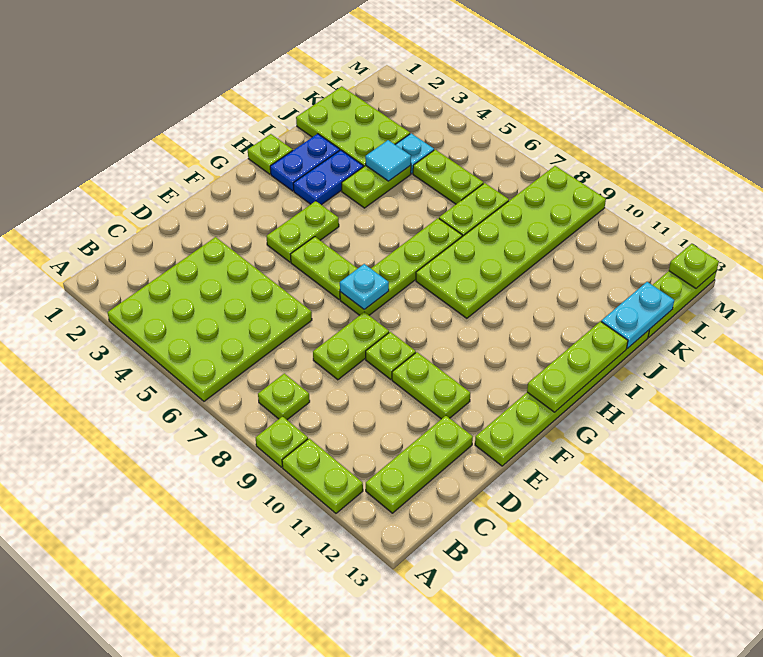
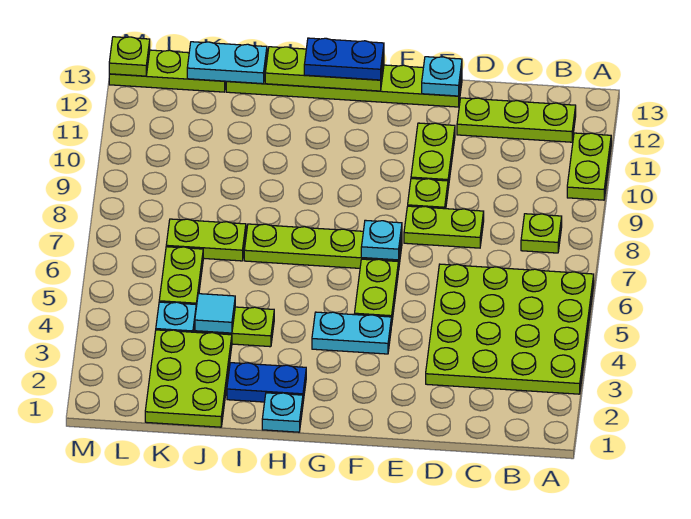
lime plate A9 level 1 -> none
none -> cyan plate E13 level 2
lime plate F4:G4 level 1 -> cyan plate F4:G4 level 1
lime plate H1 level 1 -> cyan plate H1 level 1
blue plate H3:I3 level 1 -> blue plate G13:H13 level 3
lime plate H8:M9 level 1 -> none

